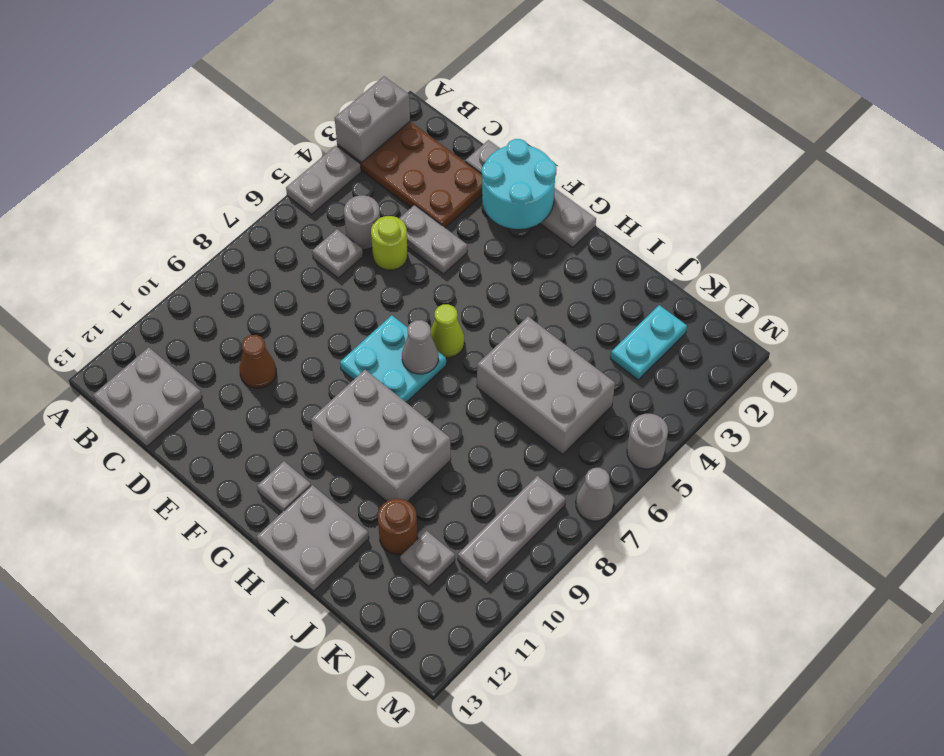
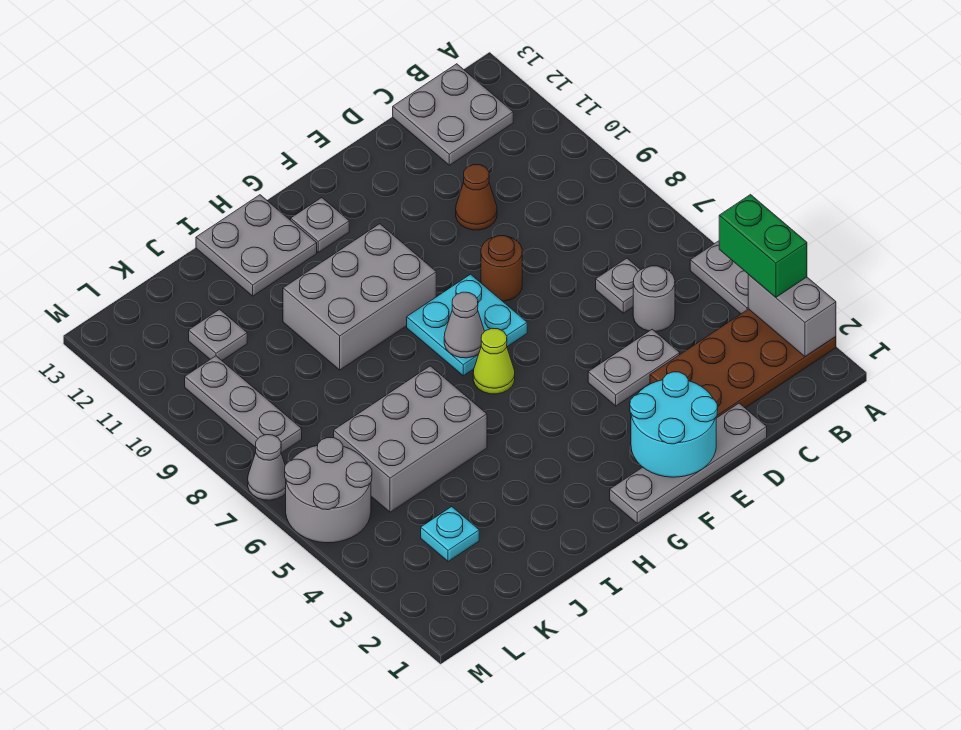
none -> green brick A3:A4 level 3
lime round brick D5 level 1 -> none
brown round brick J11 level 1 -> brown round brick E8 level 1
cyan plate K2:K3 level 1 -> cyan plate K3 level 1
grey round brick M5 level 1 -> grey round brick L5:M6 level 1

